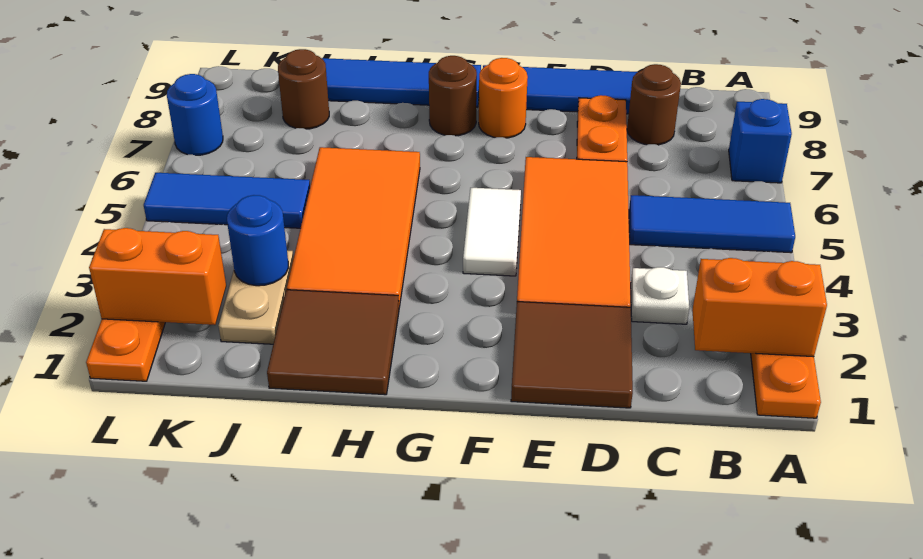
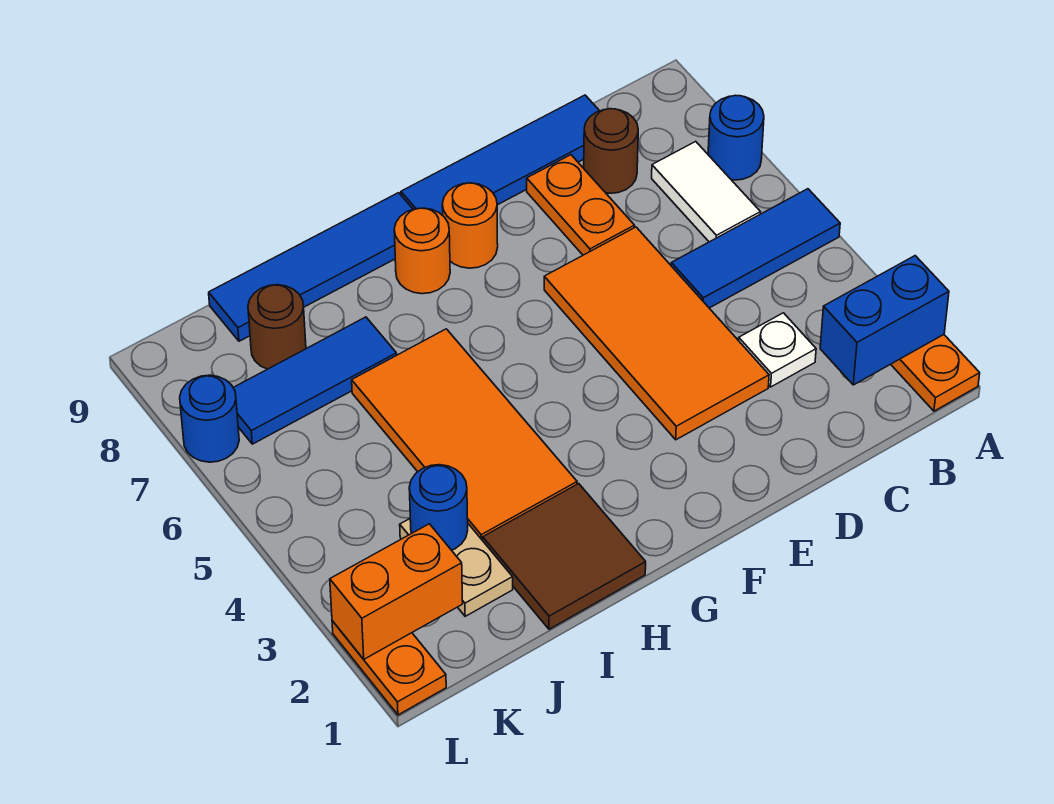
orange brick A2:B2 level 2 -> blue brick A2:B2 level 2
blue brick A7 level 1 -> blue round brick A7 level 1
brown tile D1:E2 level 1 -> none
white tile F4:F5 level 1 -> white tile B6:B7 level 1
brown round brick G8 level 1 -> orange round brick G8 level 1
blue tile J5:L5 level 1 -> blue tile I7:K7 level 1

